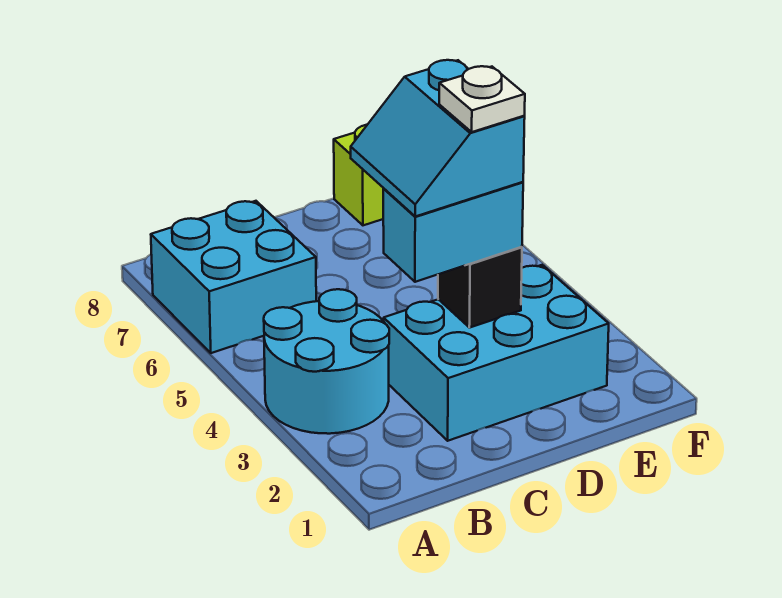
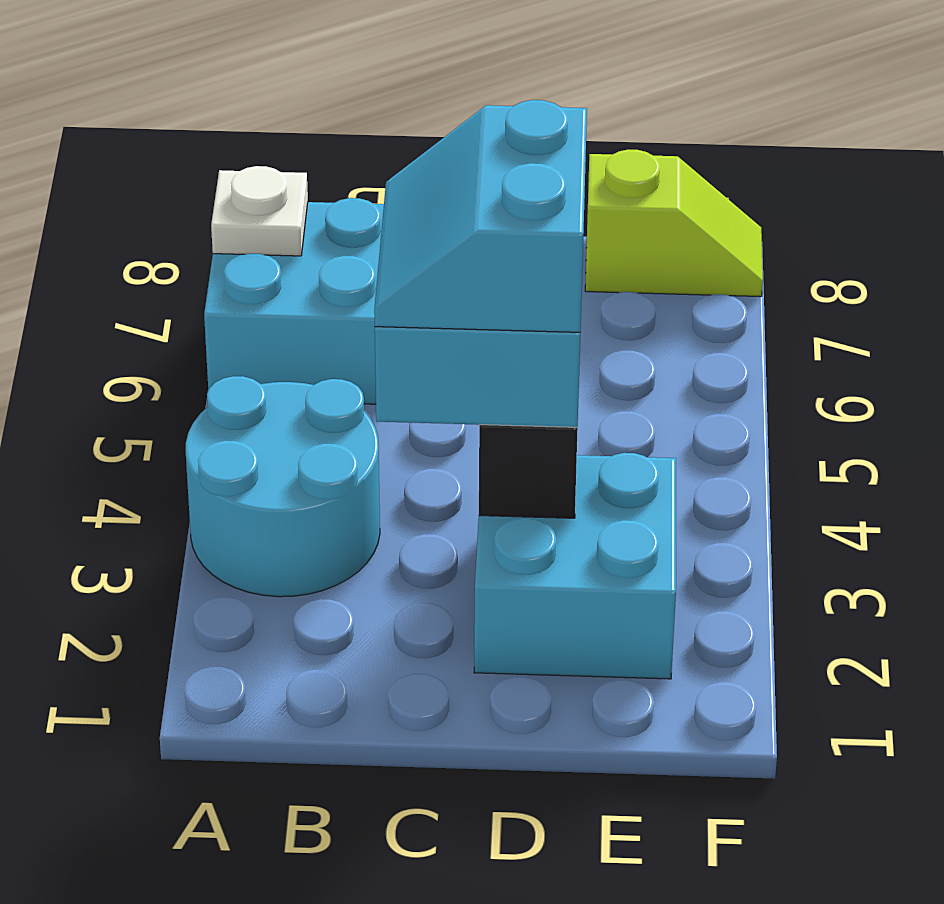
cyan brick C2:E3 level 1 -> cyan brick D2:E3 level 1
white plate D3 level 5 -> white plate A7 level 2

